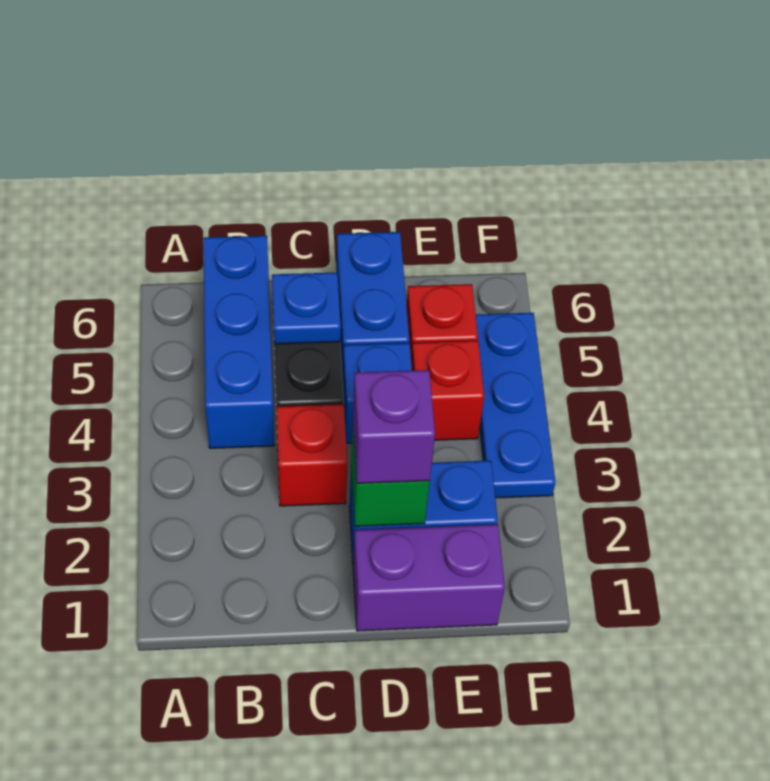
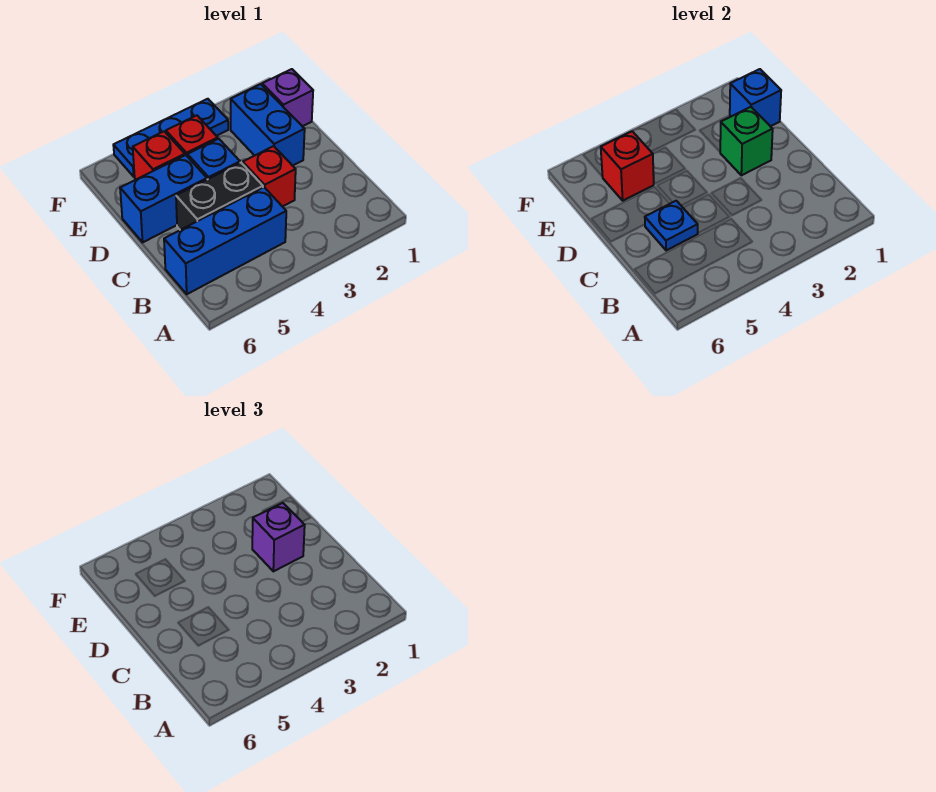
purple brick D1:E1 level 1 -> purple brick E1 level 1
none -> blue brick E1 level 2
none -> red brick E5 level 2

